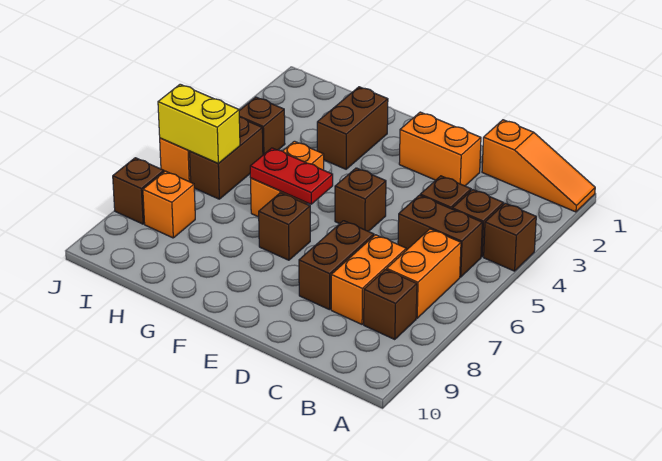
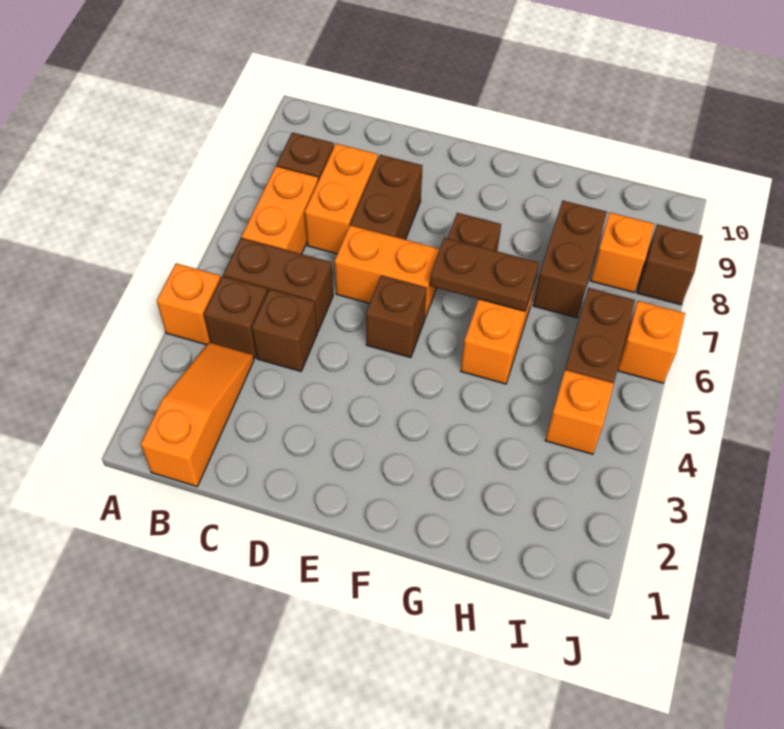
orange slope A1:C1 level 1 top C -> orange slope B1:B3 level 1 top 1
brown brick A4 level 1 -> orange brick A4 level 1
orange brick D2:E2 level 1 -> orange brick D6:E6 level 1
red plate F6:G6 level 2 -> brown plate F6:G6 level 2
brown brick G2:G3 level 1 -> brown brick H7:H8 level 1
brown brick I4 level 1 -> orange brick I4 level 1
yellow brick I6:J6 level 2 -> none

